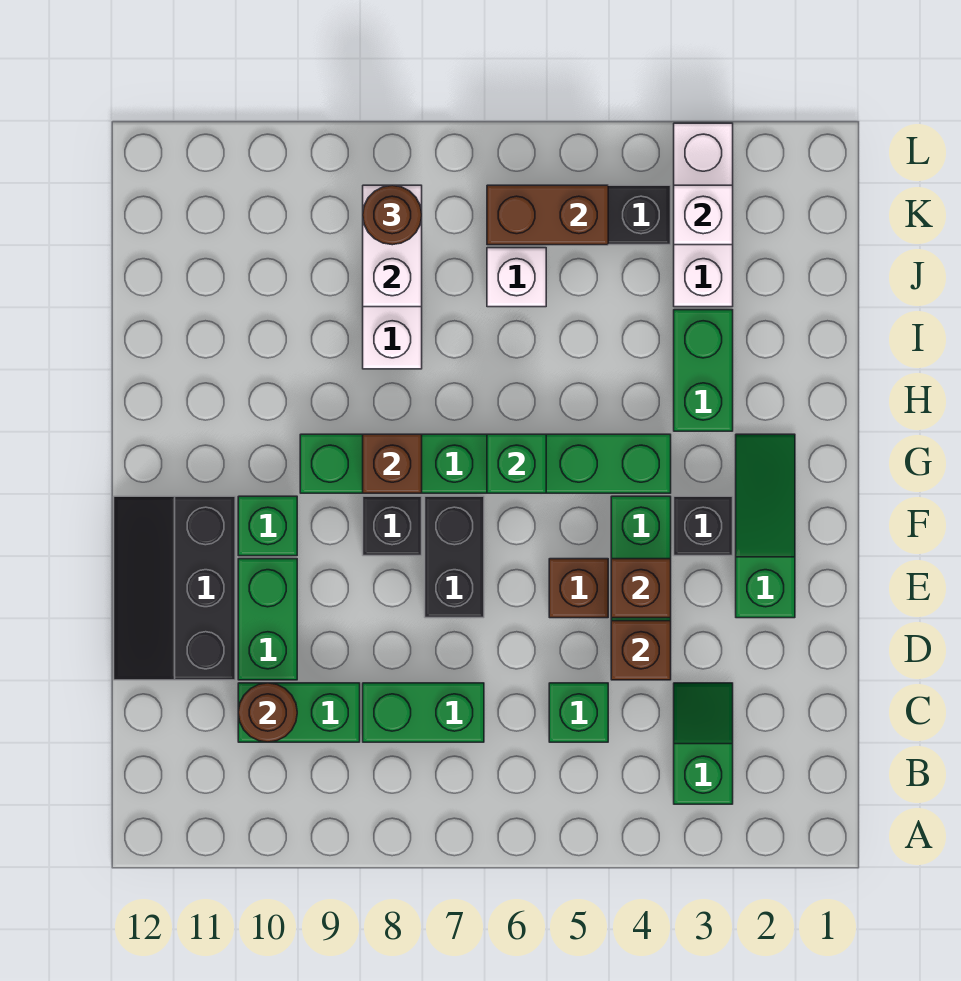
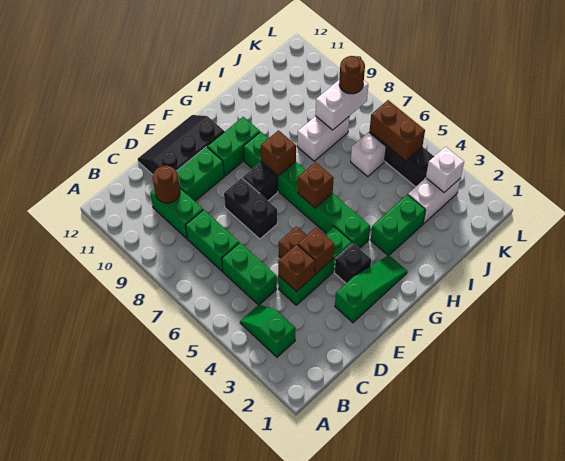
green slope B3:C3 level 1 top B -> green slope B3:B4 level 1 top 3
green brick C5 level 1 -> green brick C5:C6 level 1
black brick E7:F7 level 1 -> black brick E7:E8 level 1
green brick F10 level 1 -> green brick F10:G10 level 1
green brick G6 level 2 -> brown brick G6 level 2
white brick J3:L3 level 1 -> white brick J3:K3 level 1

